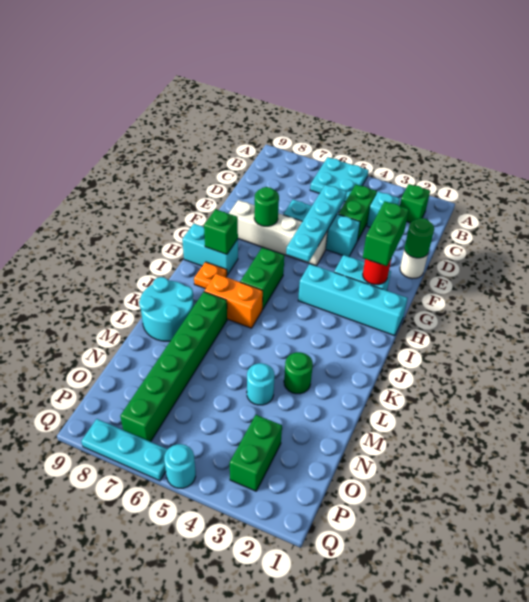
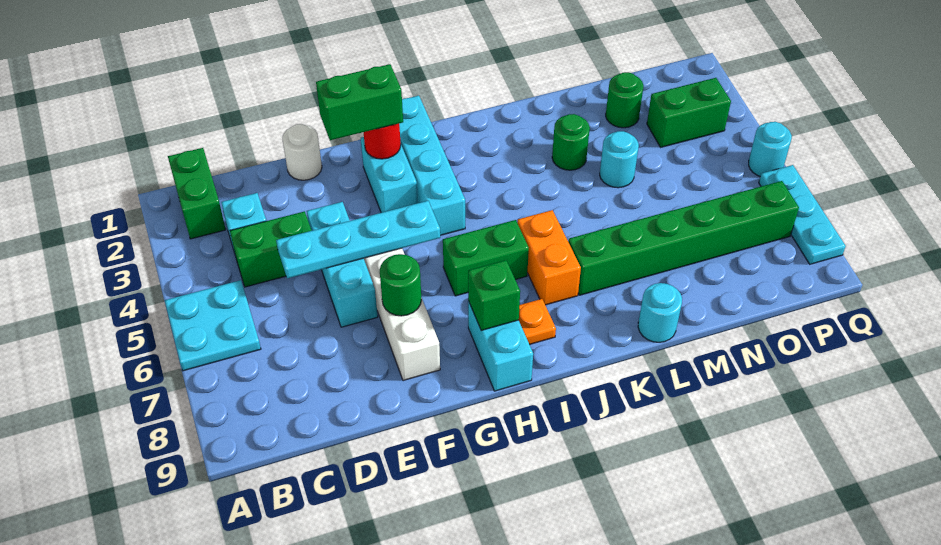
green brick B2 level 1 -> green brick B1:B2 level 1
green round brick E1 level 2 -> green round brick N2 level 1
cyan round brick K8:L9 level 1 -> cyan round brick L9 level 1

